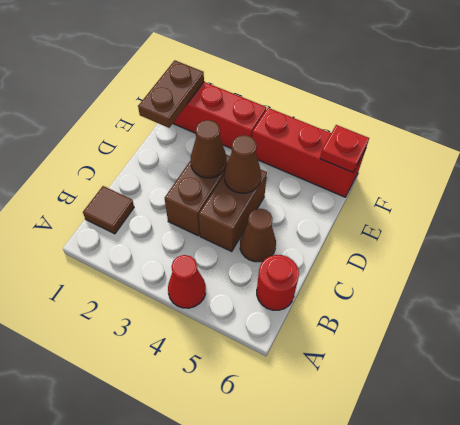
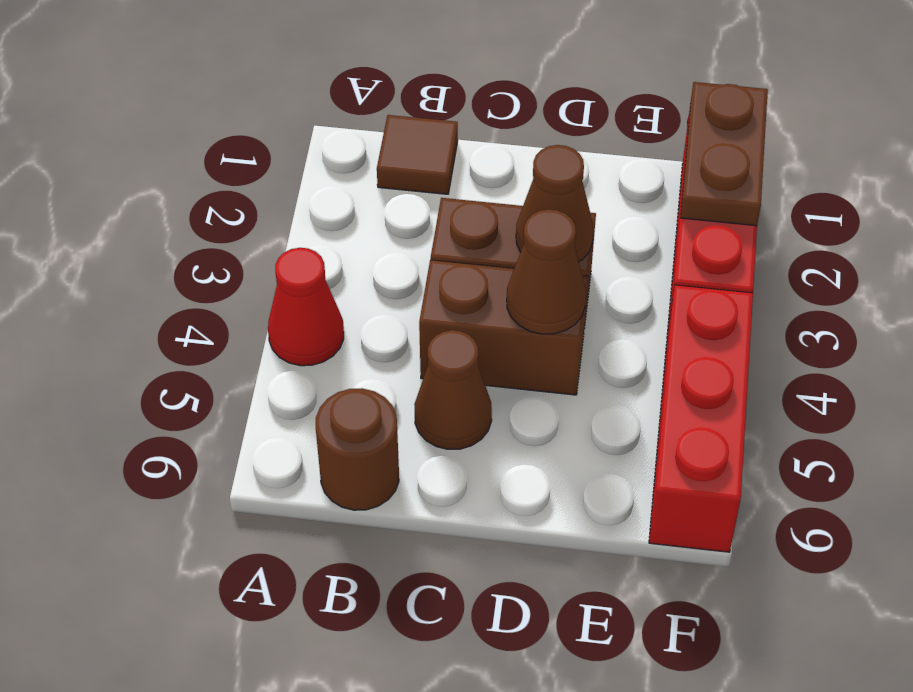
red round brick B6 level 1 -> brown round brick B6 level 1
brown plate E1:F1 level 2 -> brown plate F1:F2 level 2
red plate F6 level 2 -> none

